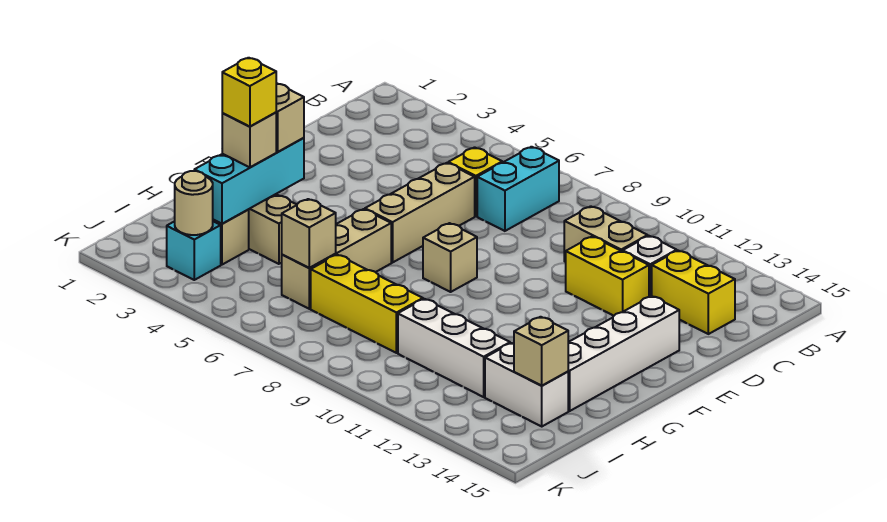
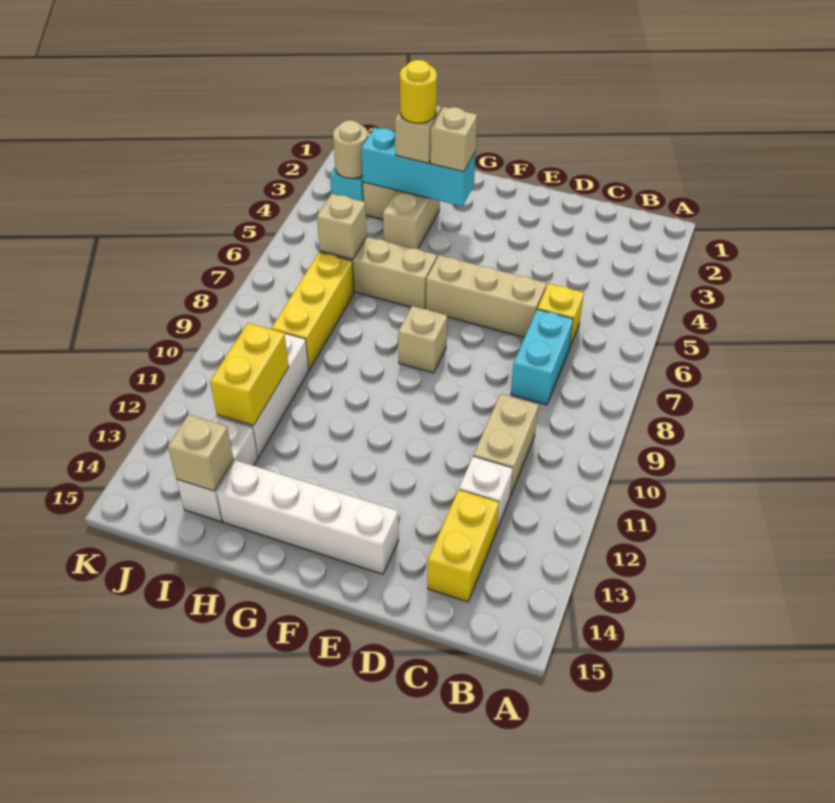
cyan brick B7:C7 level 1 -> cyan brick C7:C8 level 1
yellow brick D11:D12 level 1 -> yellow brick I11:I12 level 2
yellow brick H3 level 4 -> yellow round brick H3 level 4

